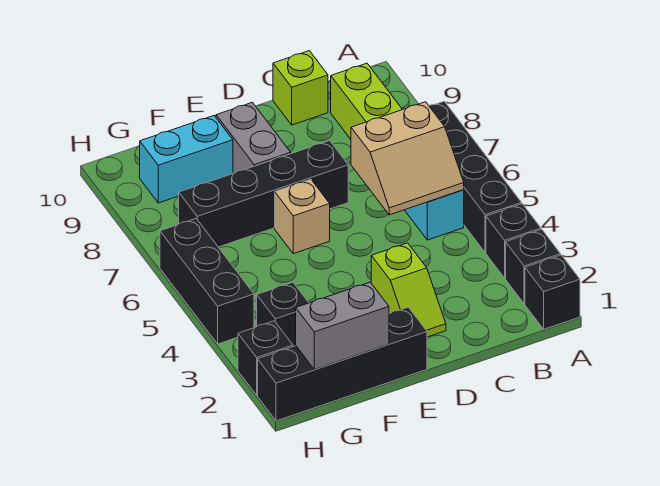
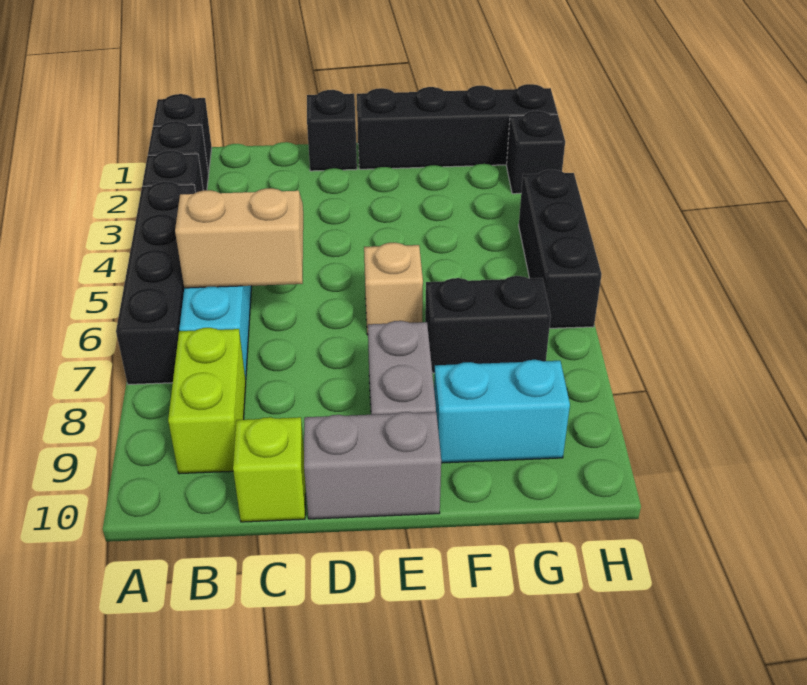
lime slope D2:D3 level 1 top 3 -> none
black brick D7:G7 level 1 -> black brick F7:G7 level 1
grey brick F1:G1 level 2 -> grey brick D10:E10 level 1
black brick G3 level 1 -> black brick D1 level 1

